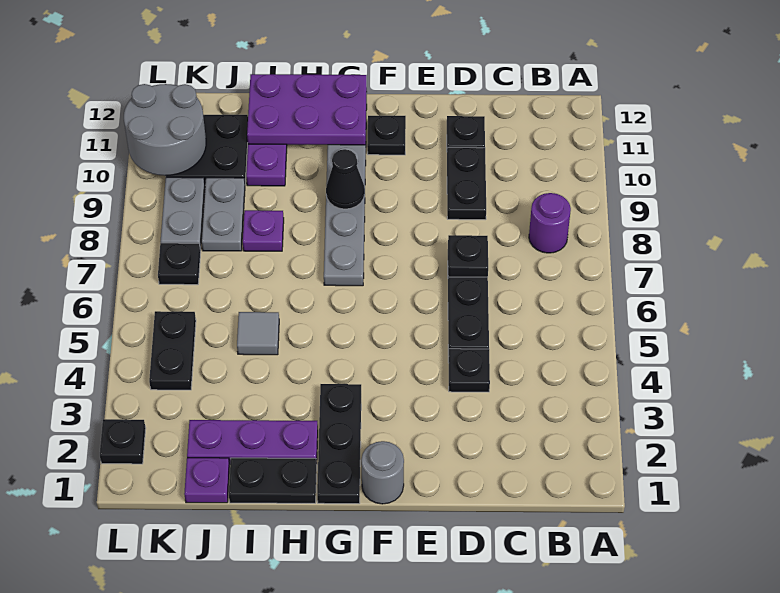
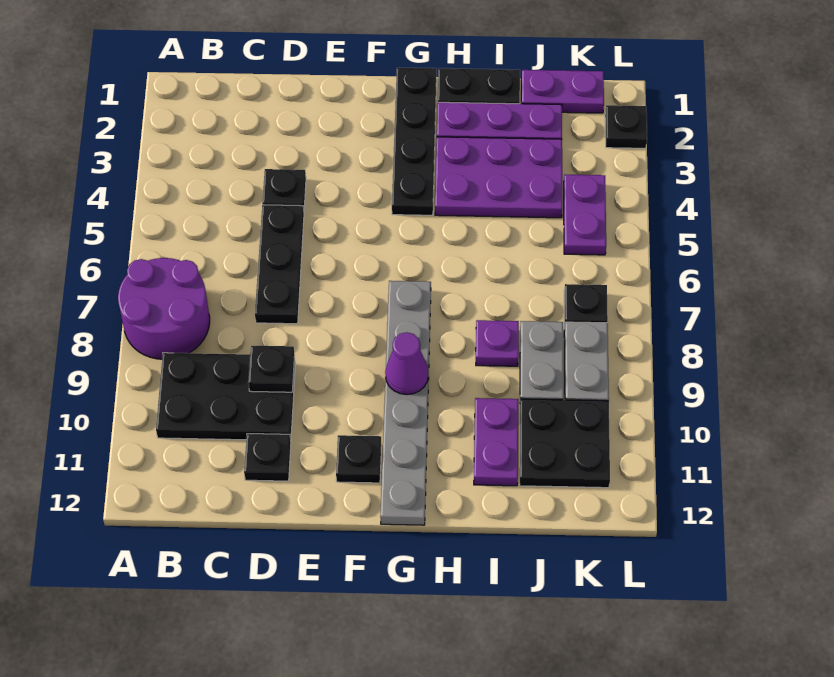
purple round brick B8 level 1 -> purple round brick A7:B8 level 1
black plate D7 level 2 -> black plate D9 level 2
black plate D9:D10 level 1 -> black plate B9:D10 level 1
grey round brick F1 level 1 -> none
black plate G1:G3 level 1 -> black plate G1:G4 level 1
black cone G9 level 2 -> purple cone G9 level 2
purple plate G11:I12 level 2 -> purple plate H3:J4 level 1
grey tile I5 level 1 -> none
purple plate J1 level 1 -> purple plate J1:K1 level 1
black plate K4:K5 level 1 -> purple plate K4:K5 level 1
grey round brick K10:L11 level 2 -> none

